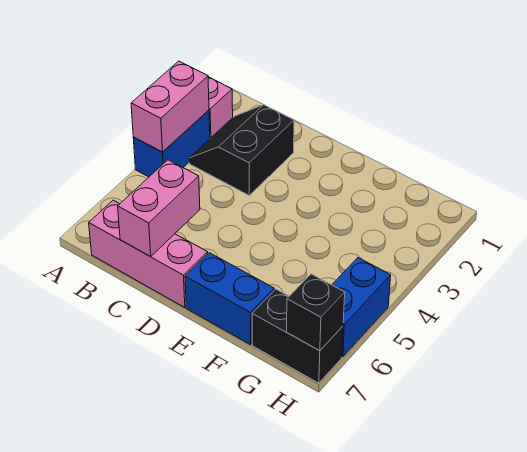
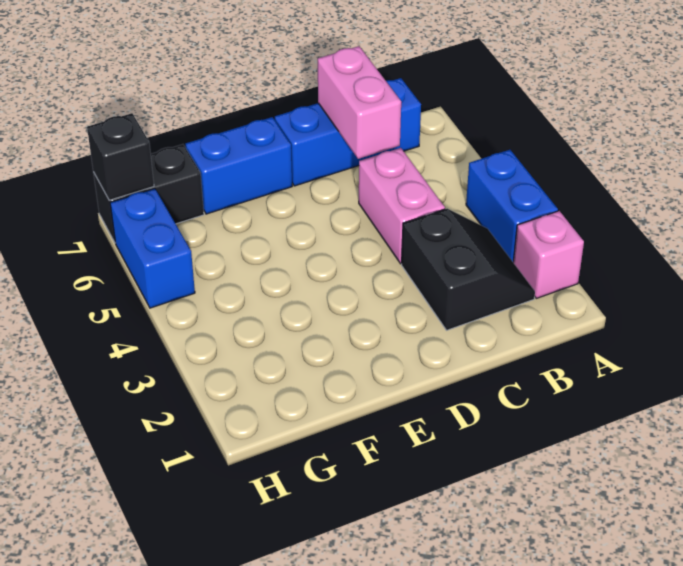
pink brick A3:A4 level 2 -> pink brick C4:C5 level 1
pink brick B7:D7 level 1 -> blue brick B7:D7 level 1

